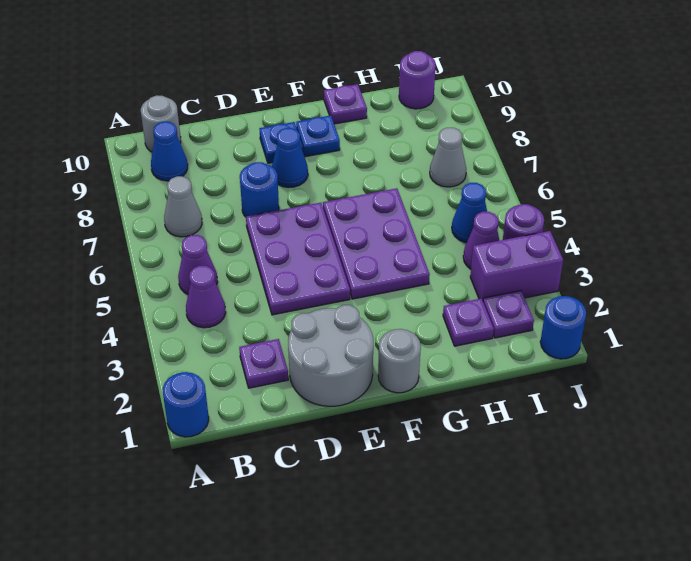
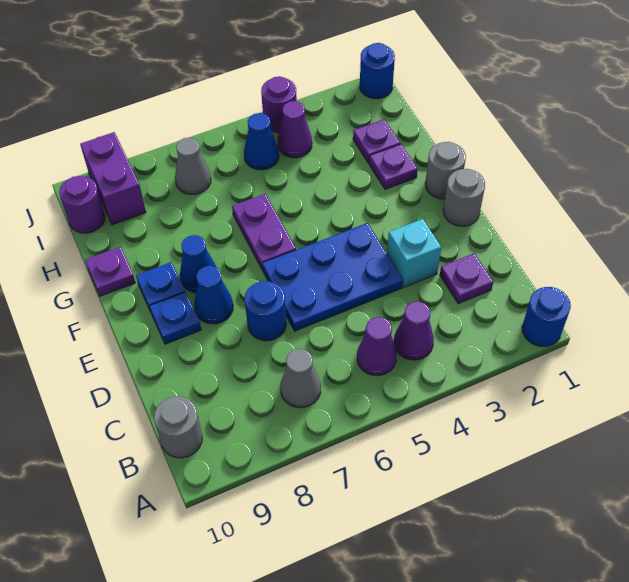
blue cone B9 level 1 -> blue cone F8 level 1
grey round brick D1:E2 level 1 -> grey round brick E1 level 1
none -> cyan brick D3 level 1
purple plate D4:E6 level 1 -> blue plate D4:E6 level 1
purple plate F4:G6 level 1 -> purple plate F6:G6 level 1
purple plate I2 level 1 -> purple plate G2 level 1
purple brick I3:J3 level 1 -> purple brick I9:J9 level 1

